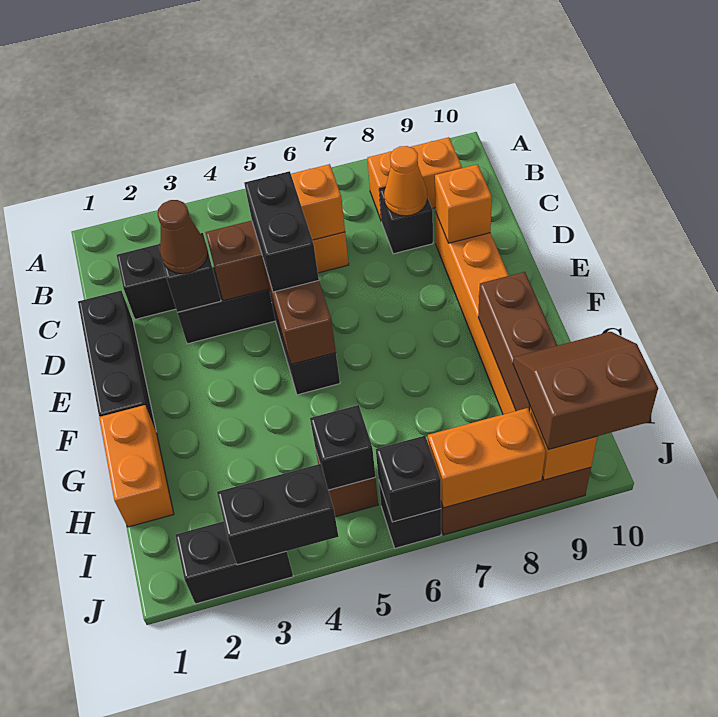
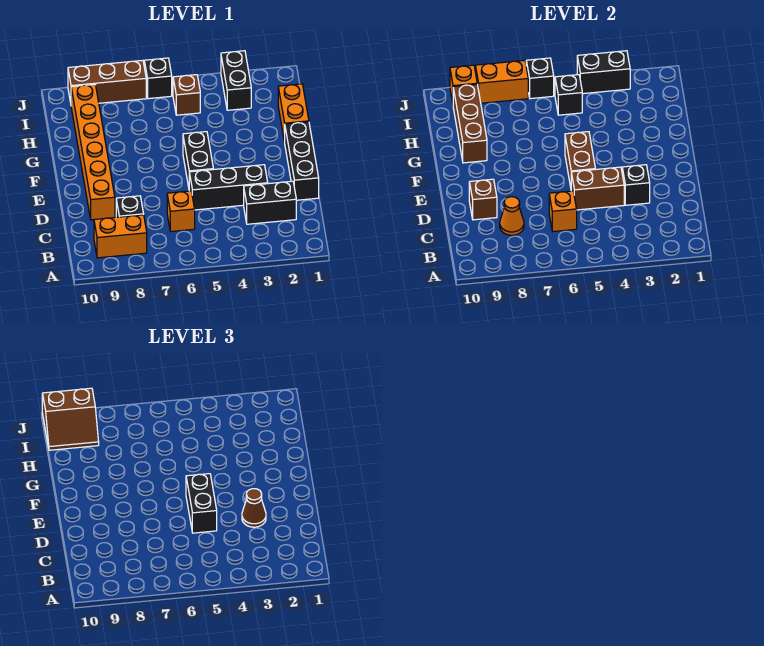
orange brick D9 level 2 -> brown brick D9 level 2
black brick J2:J3 level 1 -> black brick I3:J3 level 1

